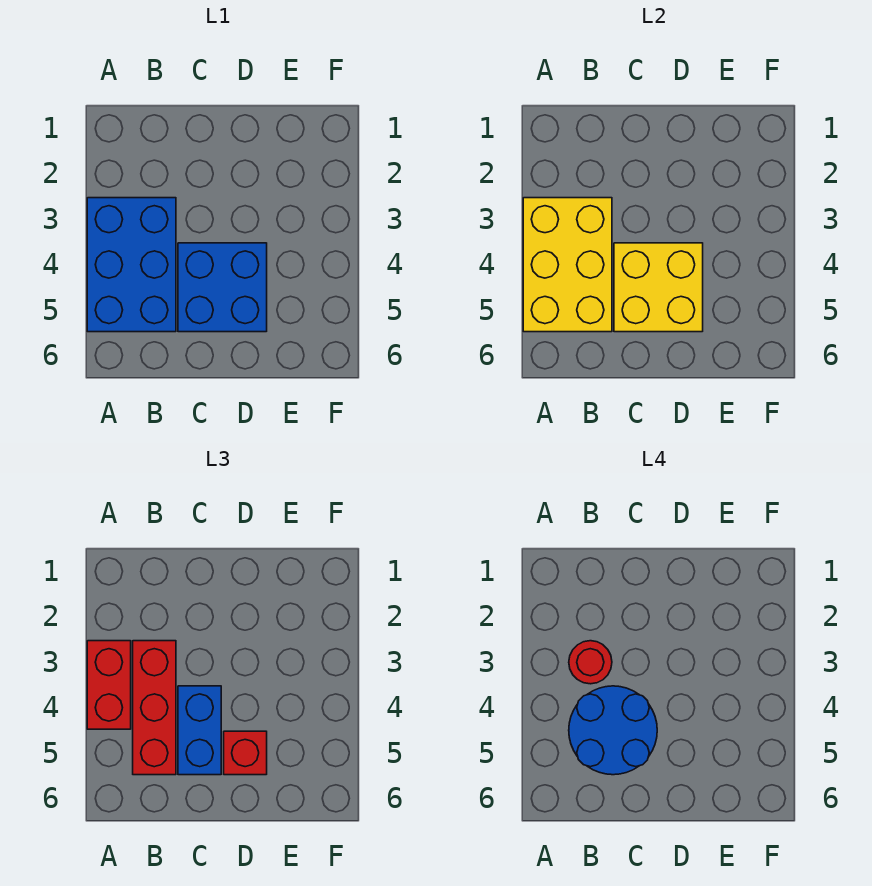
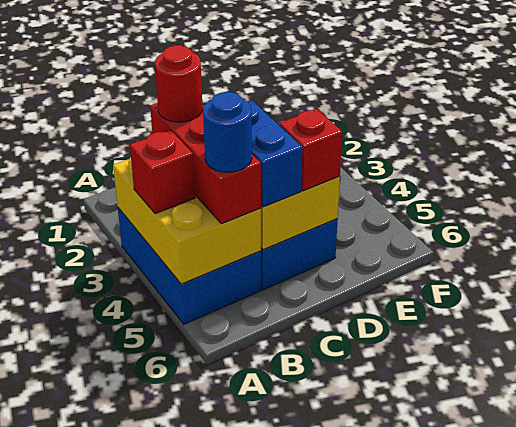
red brick A3:A4 level 3 -> red brick A4 level 3
blue round brick B4:C5 level 4 -> blue round brick B5 level 4

